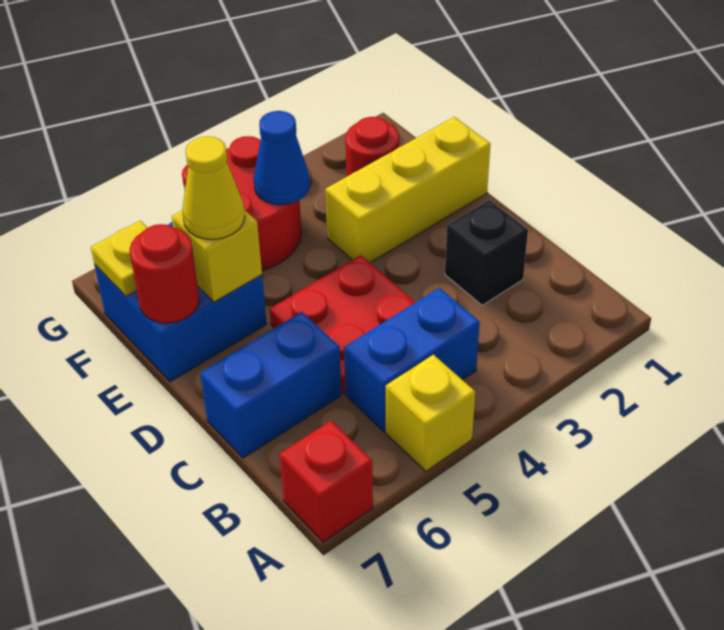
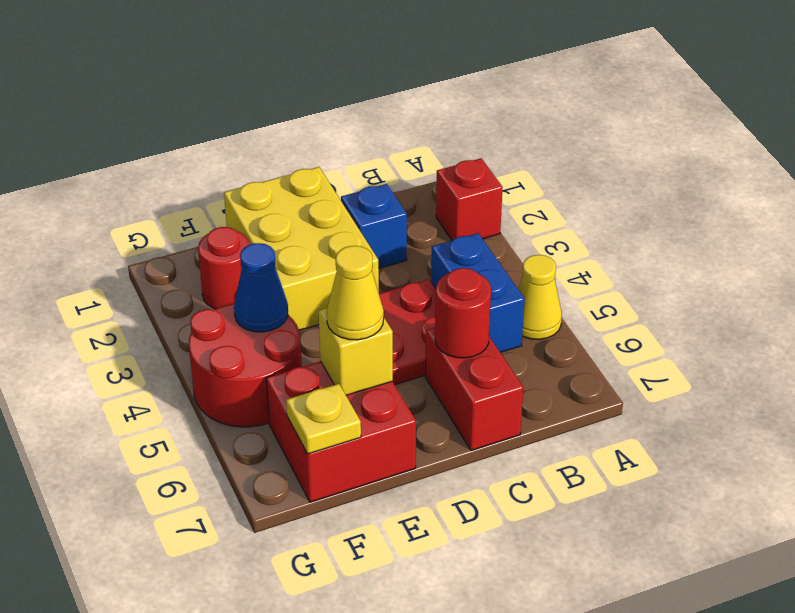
yellow brick A5 level 1 -> yellow cone A5 level 1
red brick A7 level 1 -> red brick A2 level 1
black brick C2 level 1 -> blue brick C2 level 1
blue brick C6:C7 level 1 -> red brick C6:C7 level 1
yellow brick E1:E3 level 1 -> yellow brick D1:E3 level 1
blue brick E6:F7 level 1 -> red brick E6:F7 level 1
red round brick E7 level 2 -> red round brick C6 level 2

